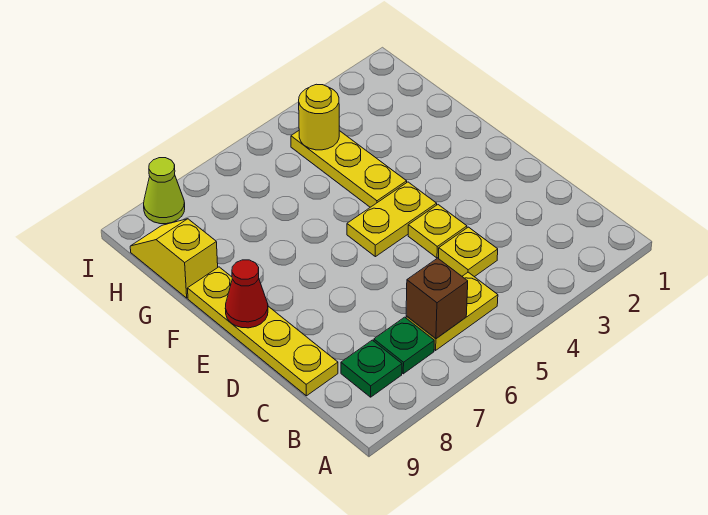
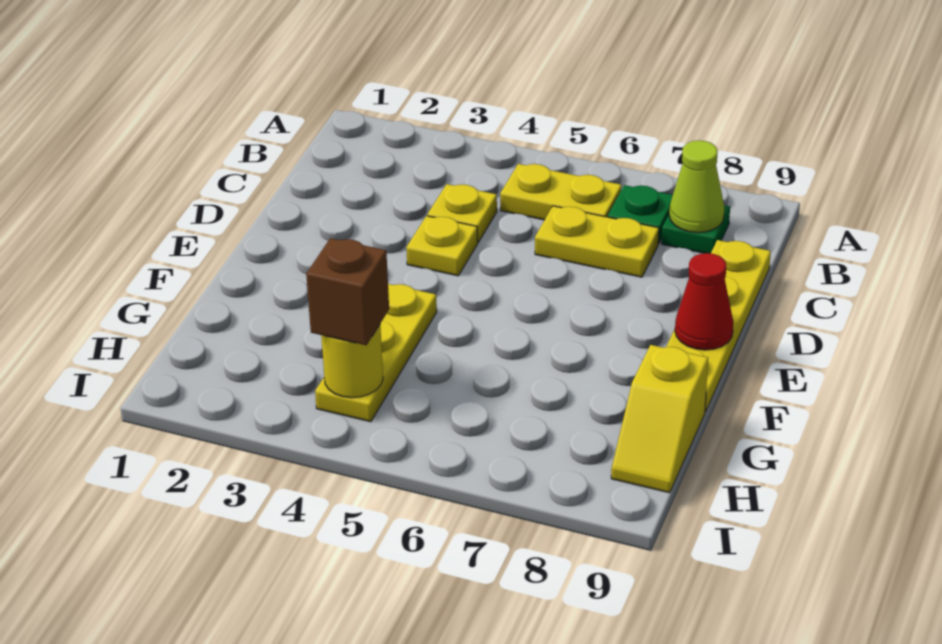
brown brick B6 level 2 -> brown brick H4 level 3
yellow plate E4:E5 level 1 -> yellow plate C6:C7 level 1
lime cone I8 level 1 -> lime cone B8 level 2

